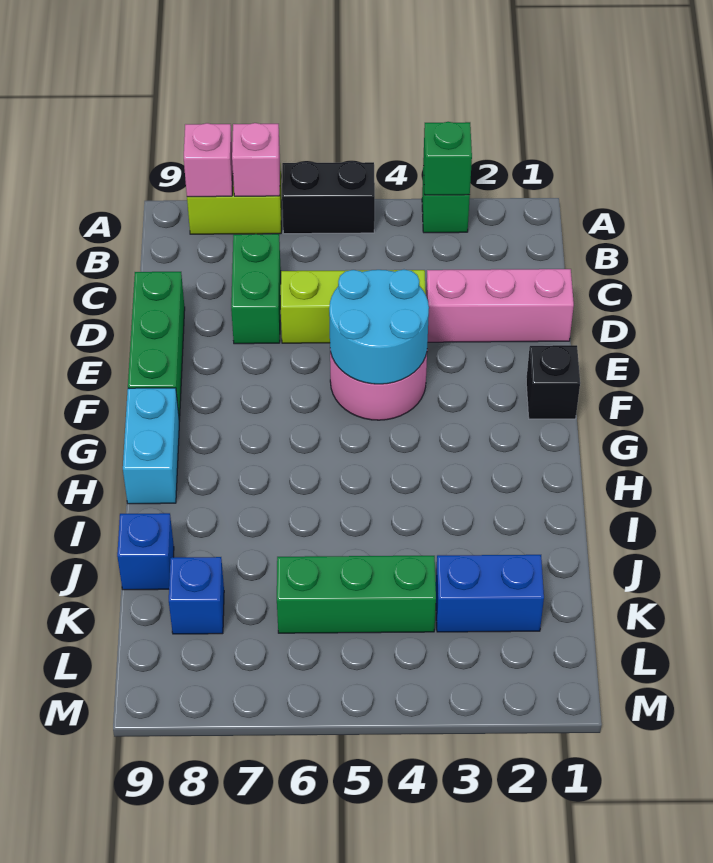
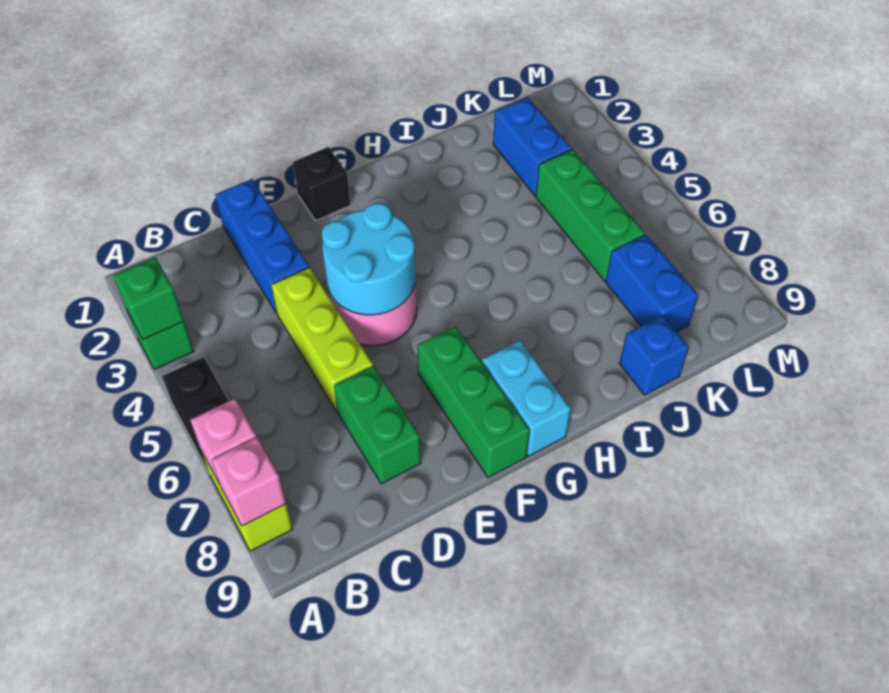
green brick C7:D7 level 1 -> green brick D7:D8 level 1
pink brick D1:D3 level 1 -> blue brick D1:D3 level 1
green brick D9:F9 level 1 -> green brick F7:F9 level 1
cyan brick G9:H9 level 1 -> cyan brick G8:G9 level 1
blue brick K8 level 1 -> blue brick K7:K8 level 1

